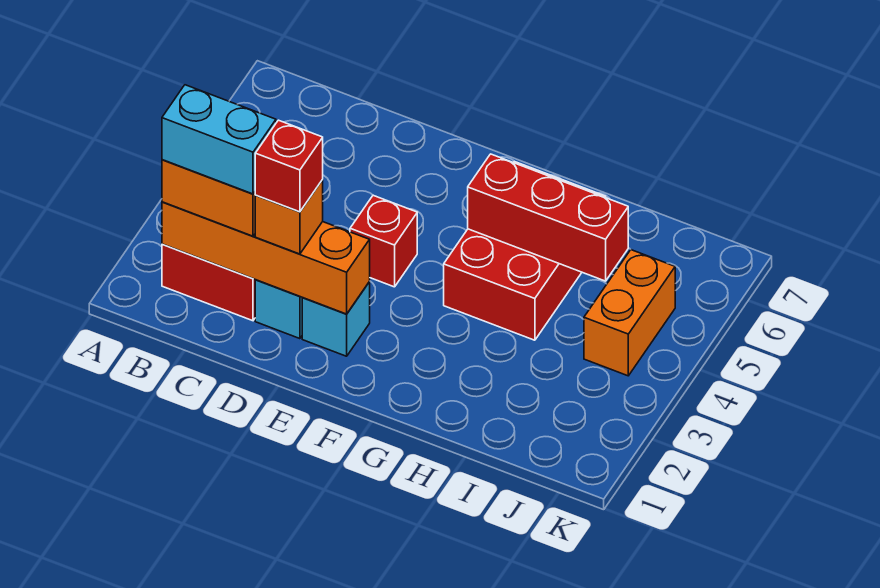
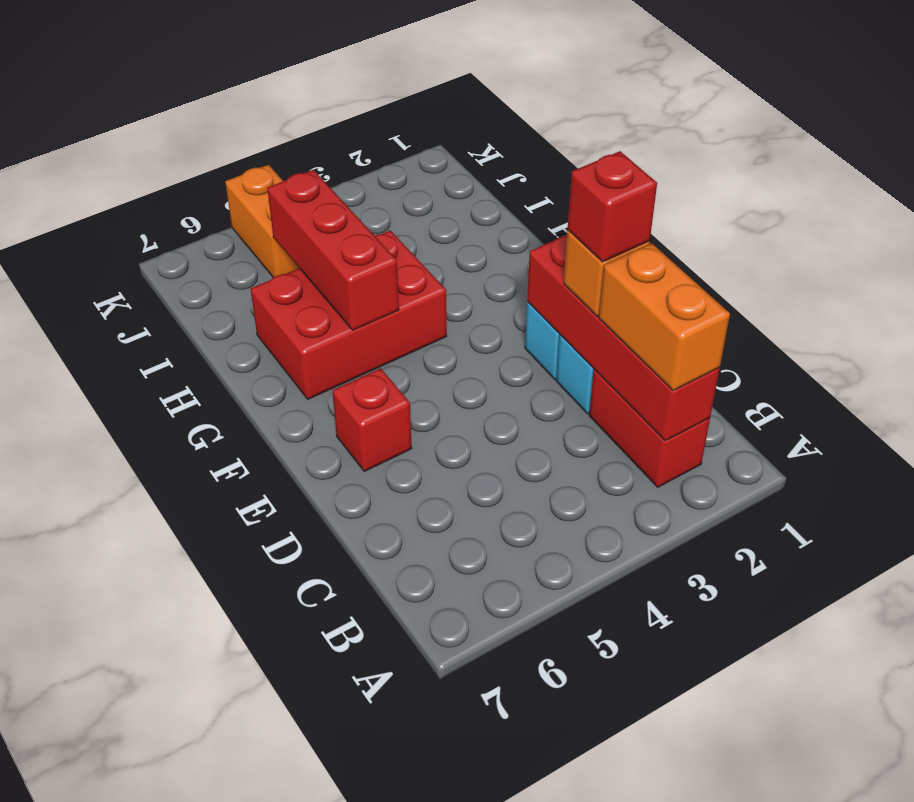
orange brick B2:E2 level 2 -> red brick B2:E2 level 2
cyan brick B2:C2 level 4 -> none
red brick E4 level 1 -> red brick E6 level 1
orange brick J4:J5 level 1 -> orange brick J5:K5 level 1

